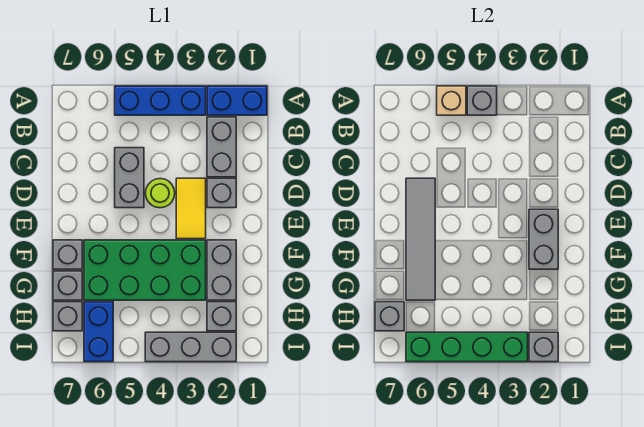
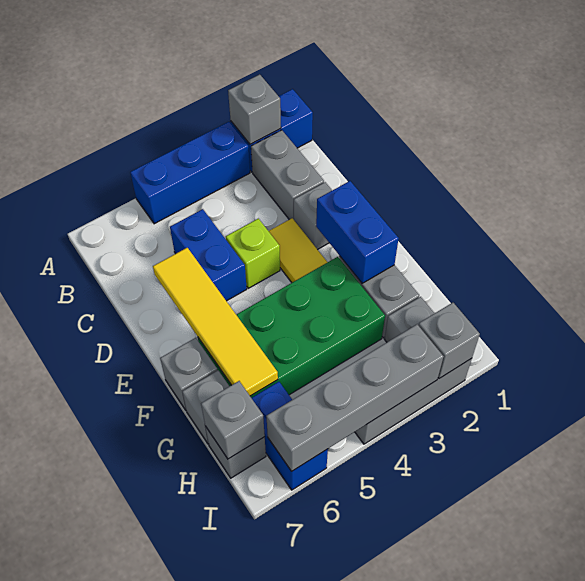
grey brick A4 level 2 -> grey brick A2 level 2
tan brick A5 level 2 -> none
grey brick C5:D5 level 1 -> blue brick C5:D5 level 1
lime round brick D4 level 1 -> lime brick D4 level 1
grey tile D6:G6 level 2 -> yellow tile D6:G6 level 2
grey brick E2:F2 level 2 -> blue brick E2:F2 level 2
green brick I3:I6 level 2 -> grey brick I3:I6 level 2

